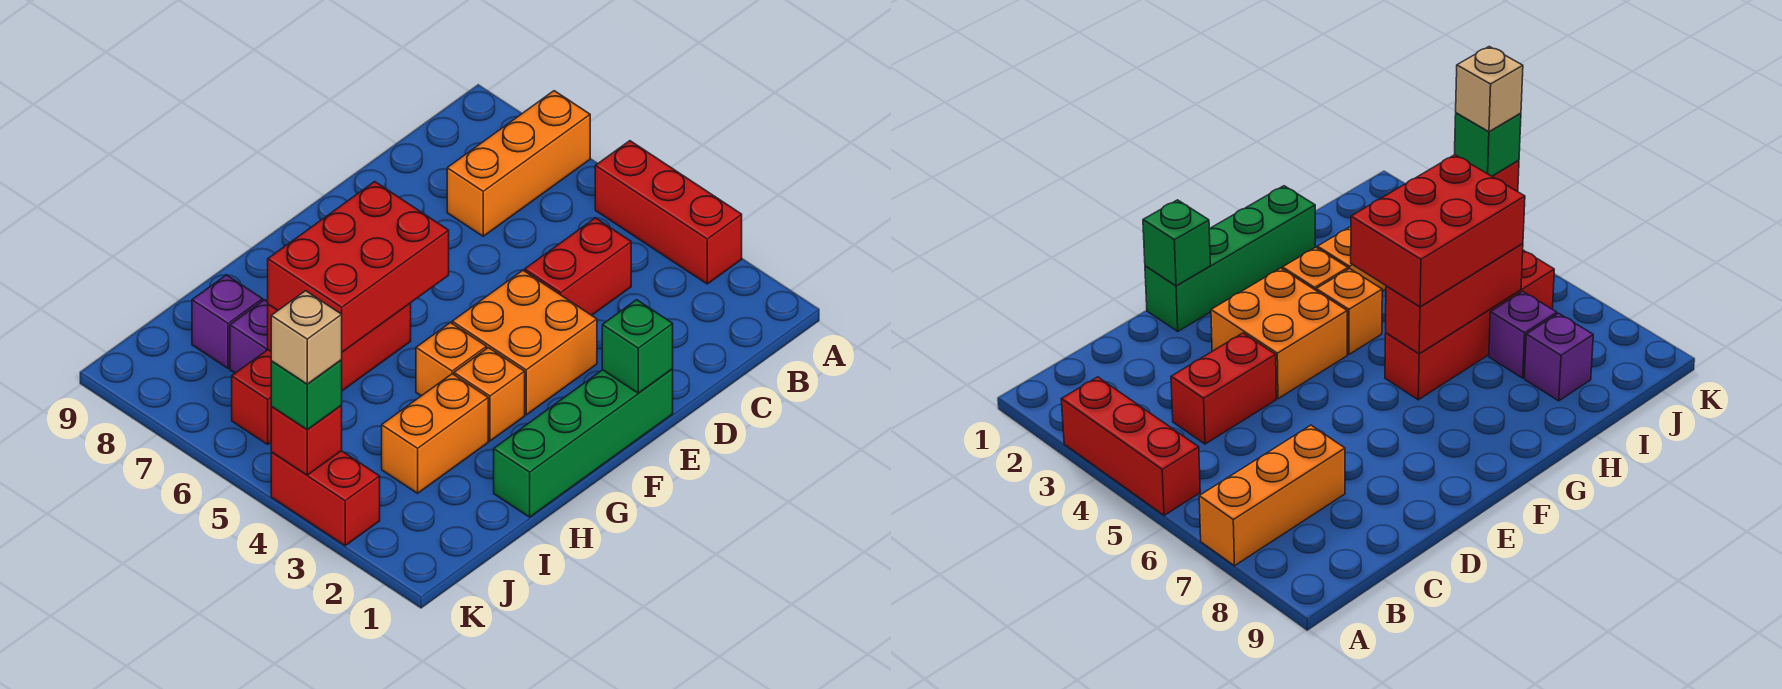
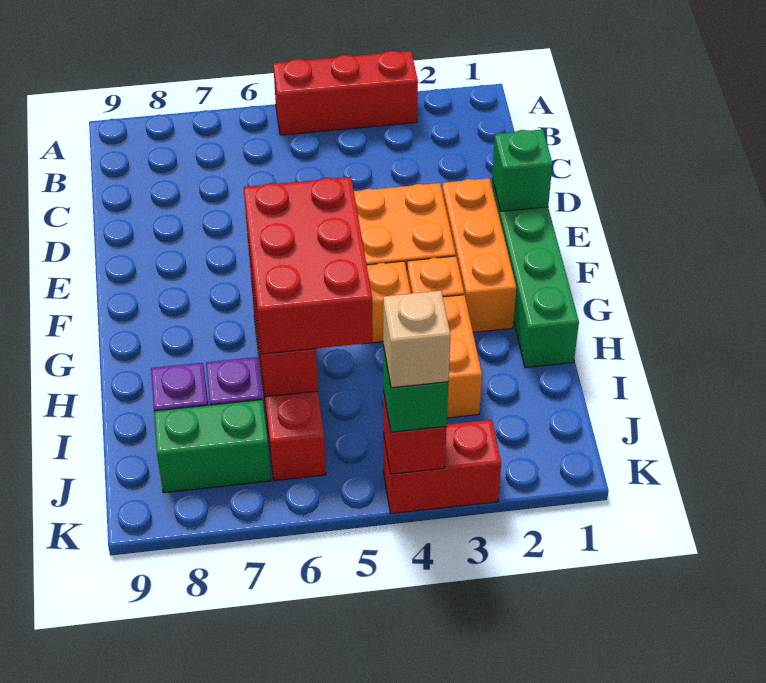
orange brick A7:C7 level 1 -> orange brick E2:G2 level 1
red brick C4:D4 level 1 -> none
none -> green brick J7:J8 level 1

